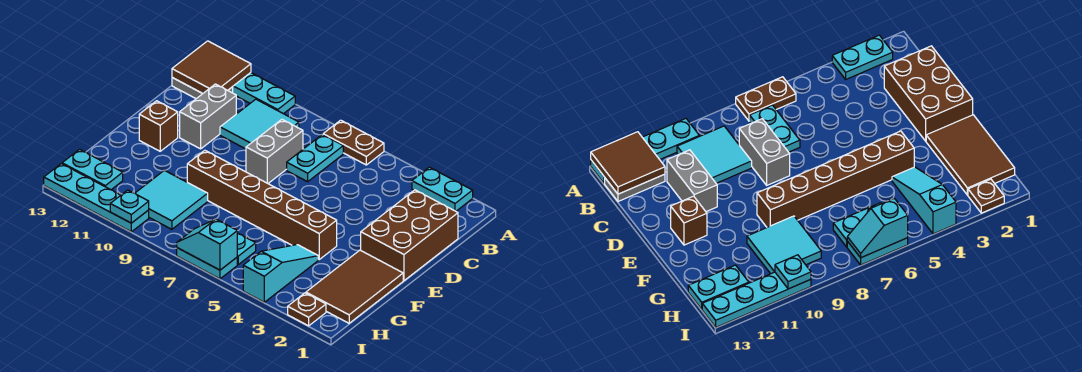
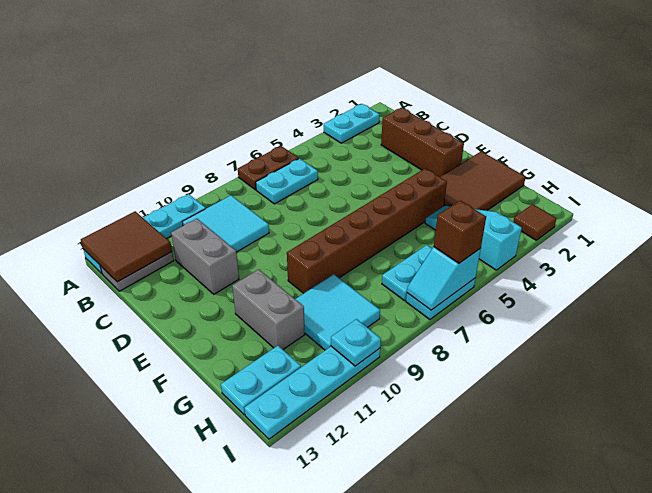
cyan plate B7:C7 level 1 -> cyan plate B6:B7 level 1
brown brick C1:E2 level 1 -> brown brick C2:E2 level 1
grey brick C8:D8 level 1 -> grey brick F11:G11 level 1
brown brick E12 level 1 -> brown brick I6 level 3
brown tile F1:H2 level 1 -> brown tile F1:G3 level 1
brown plate I2 level 1 -> brown tile I2 level 1

